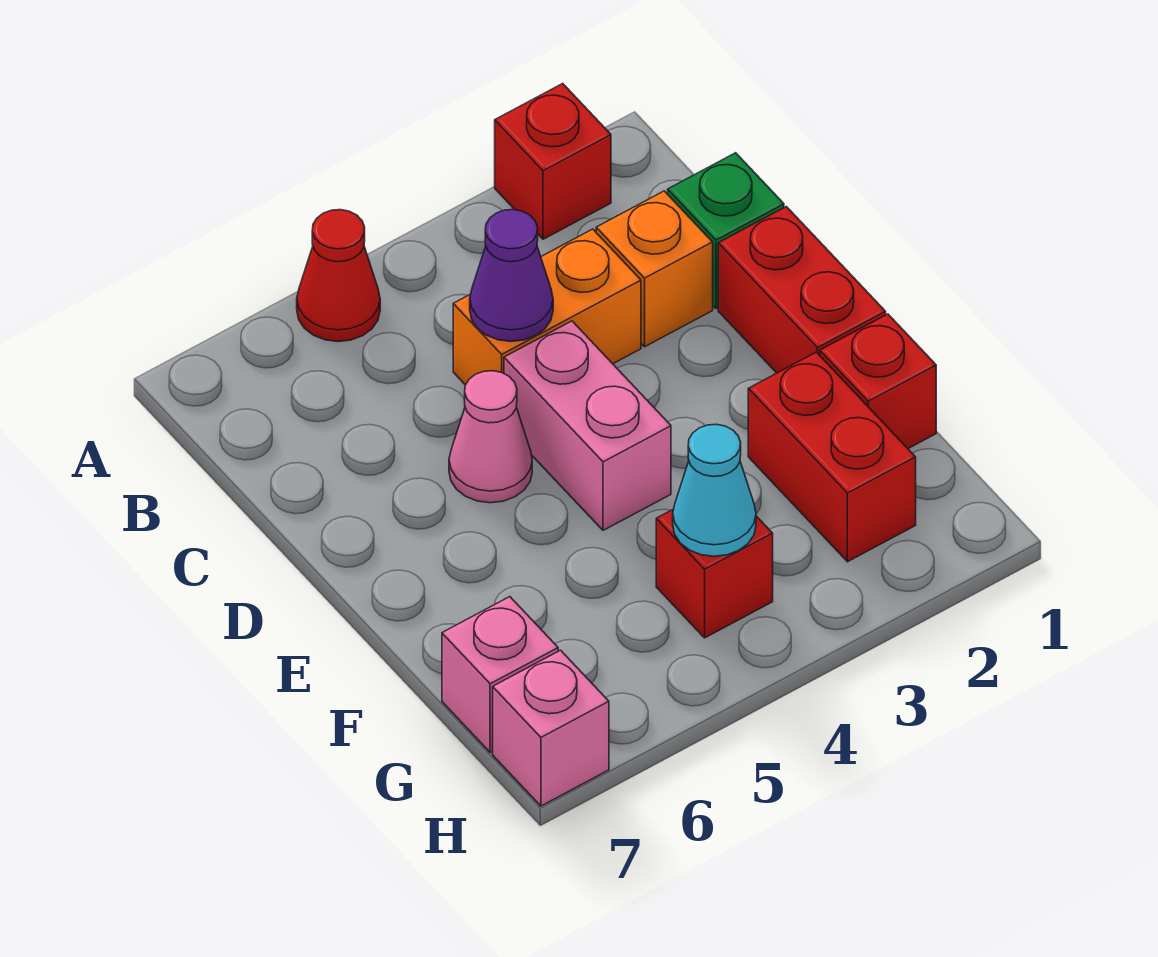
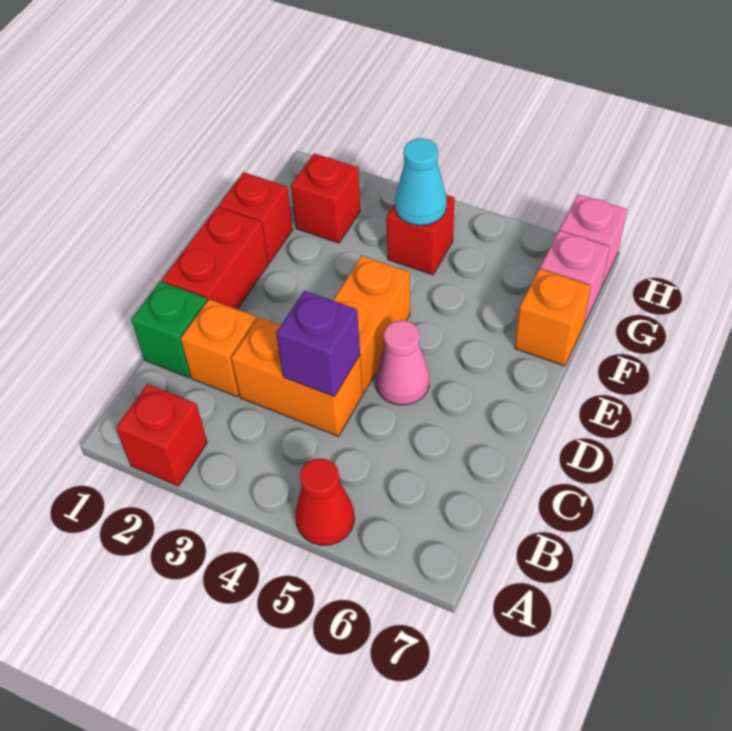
purple cone C4 level 2 -> purple brick C4 level 2
pink brick D4:E4 level 1 -> orange brick D4:E4 level 1
red brick F2:G2 level 1 -> red brick G2 level 1
none -> orange brick F7 level 1

